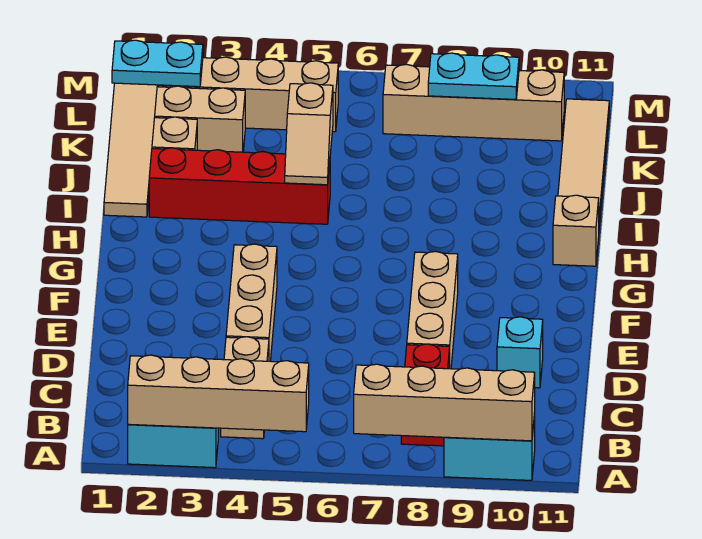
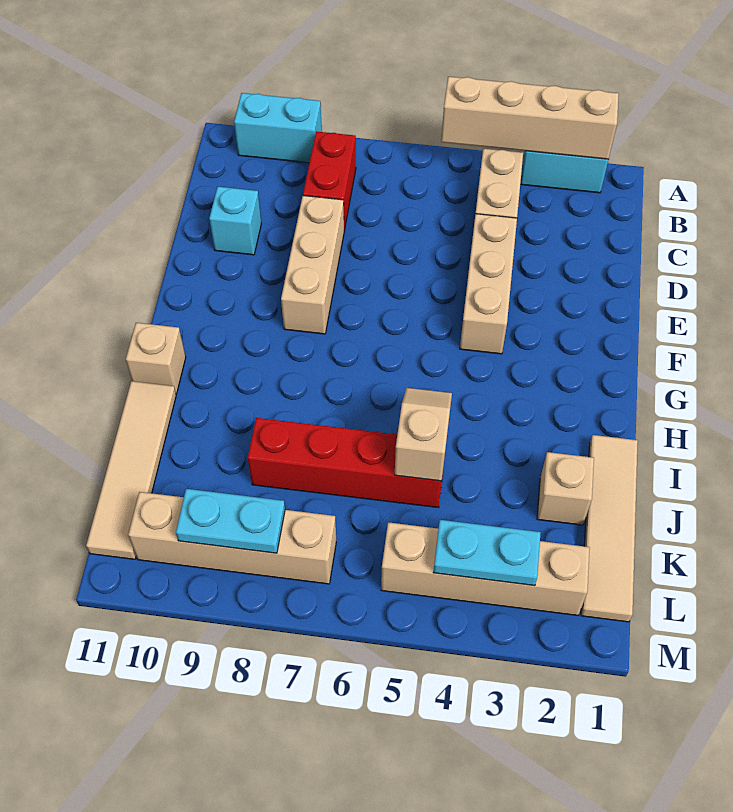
tan brick A7:A10 level 2 -> none
red brick I2:I5 level 1 -> red brick J5:J8 level 1
tan brick K2:K3 level 1 -> none
cyan plate L1:L2 level 2 -> cyan plate L3:L4 level 2

